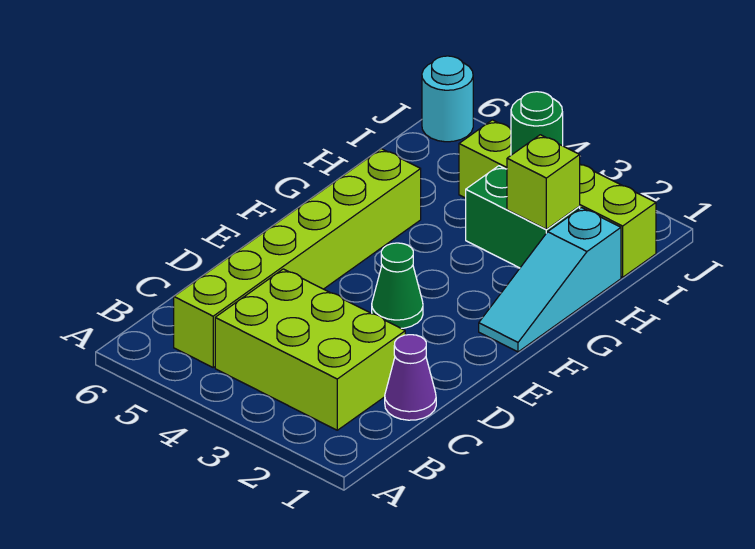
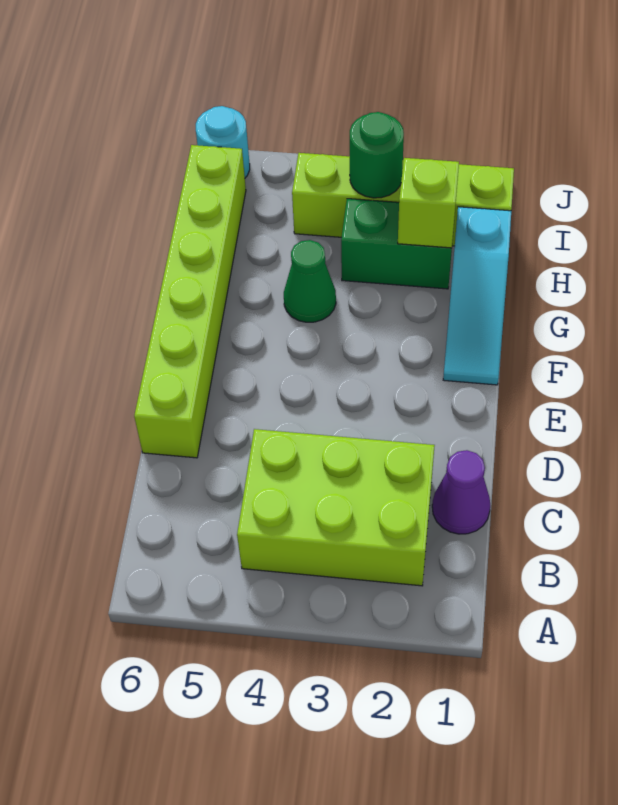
lime brick B5:G5 level 1 -> lime brick D6:I6 level 1
green cone E3 level 1 -> green cone G4 level 1

